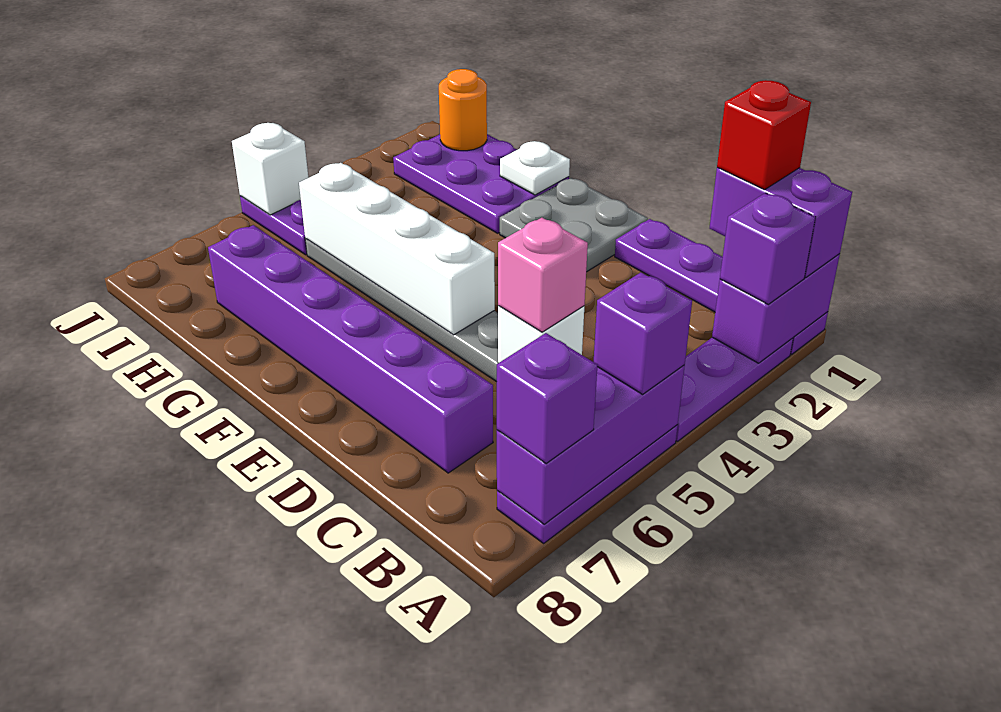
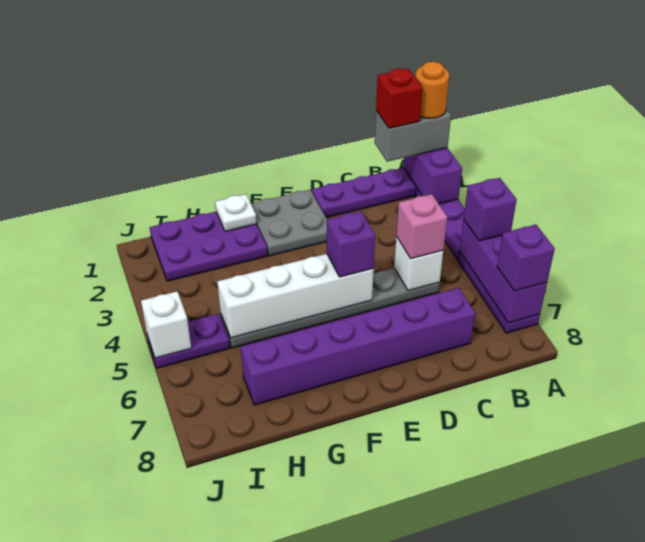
purple brick A1:B1 level 3 -> grey brick A1:B1 level 3
purple brick A2 level 3 -> purple brick E5 level 3
orange round brick I1 level 2 -> orange round brick A1 level 4

